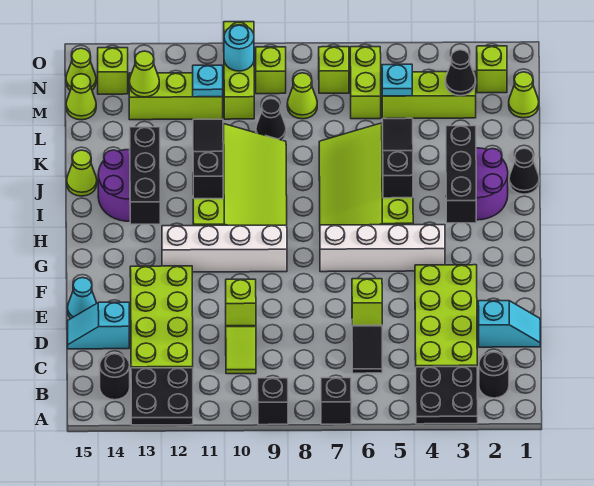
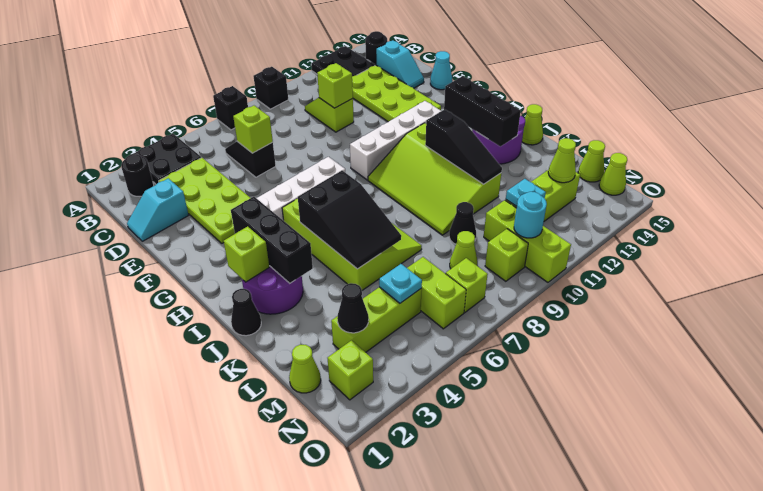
cyan slope D14:D15 level 1 top 14 -> cyan slope C14:D14 level 1 top C
black slope I5:K5 level 2 top I -> black slope I5:K6 level 2 top I
lime brick N14 level 1 -> lime brick I2 level 2

